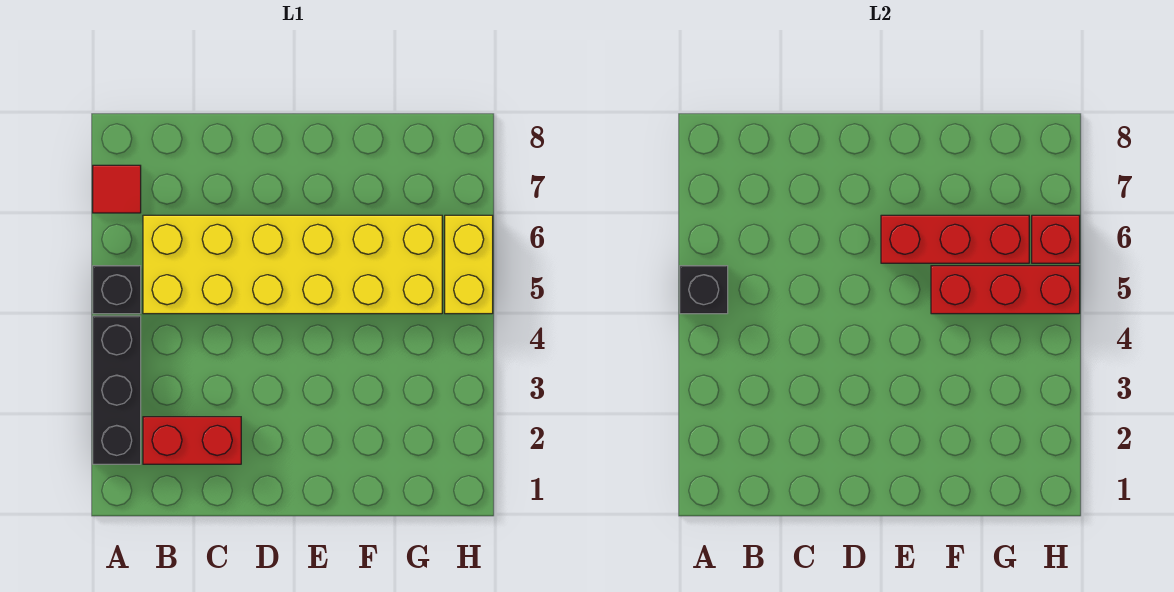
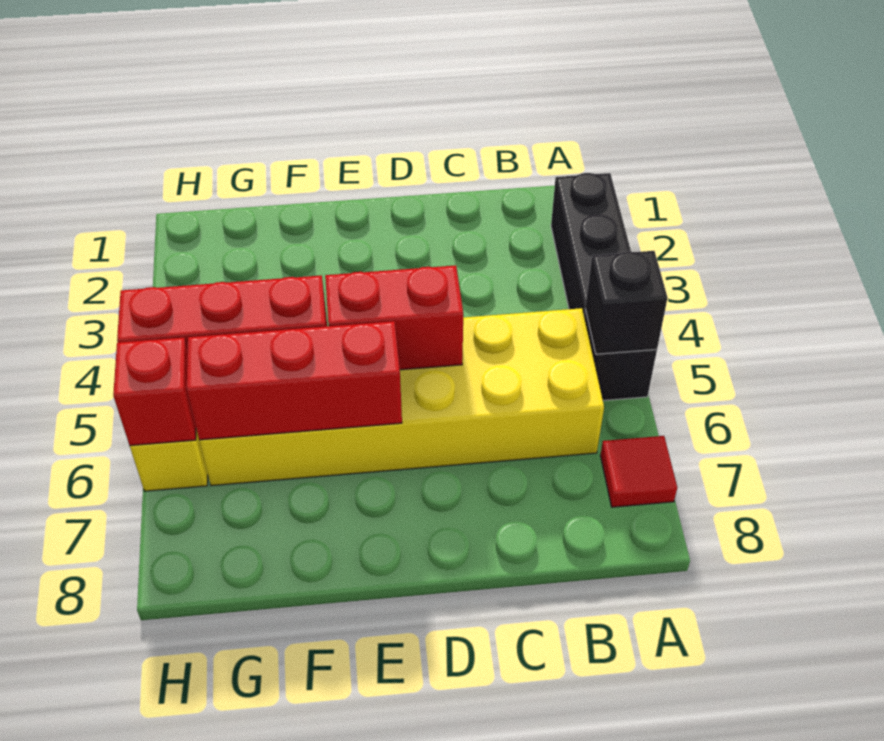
red brick B2:C2 level 1 -> red brick D5:E5 level 2

